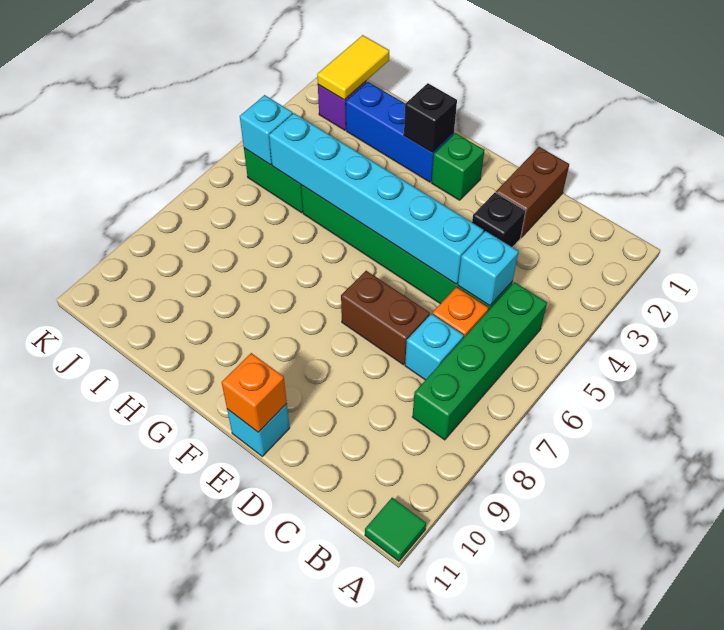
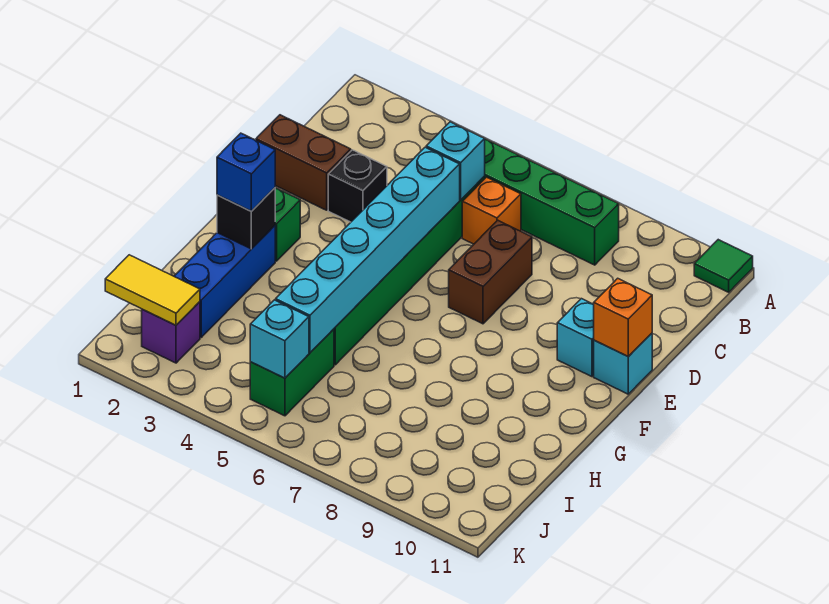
cyan brick C7 level 1 -> cyan brick E10 level 1
none -> blue brick G2 level 3

